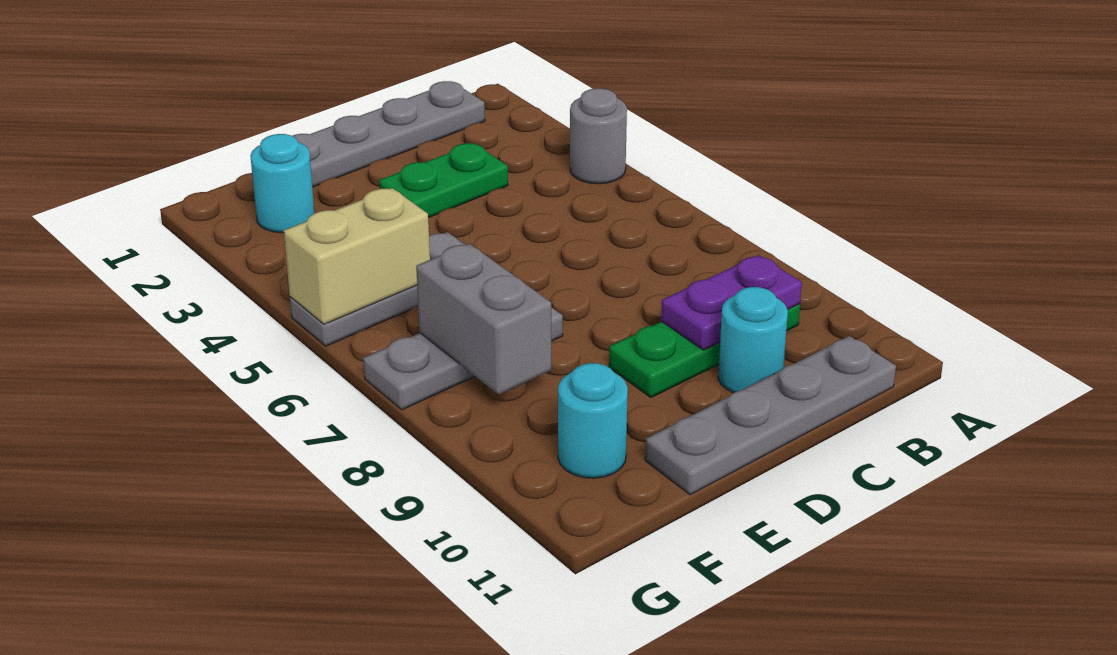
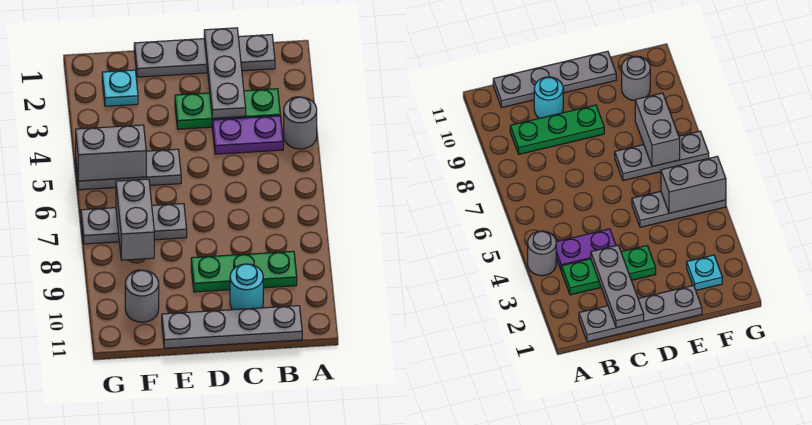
purple plate B9:C9 level 2 -> purple plate B4:C4 level 1
none -> grey plate C1:C3 level 2
green plate C3:D3 level 1 -> green plate B3:D3 level 1
cyan round brick F2 level 1 -> cyan plate F2 level 1
tan brick F5:G5 level 2 -> grey brick F5:G5 level 2
cyan round brick F10 level 1 -> grey round brick F10 level 1

